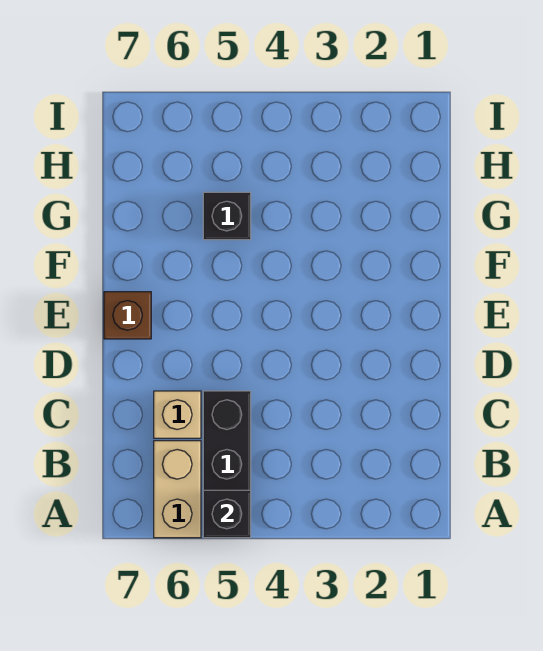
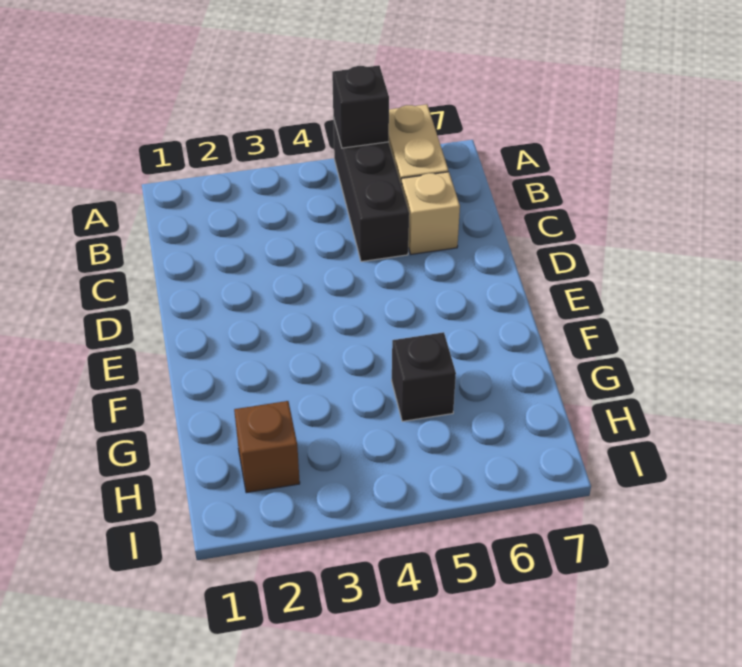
brown brick E7 level 1 -> brown brick H2 level 1

